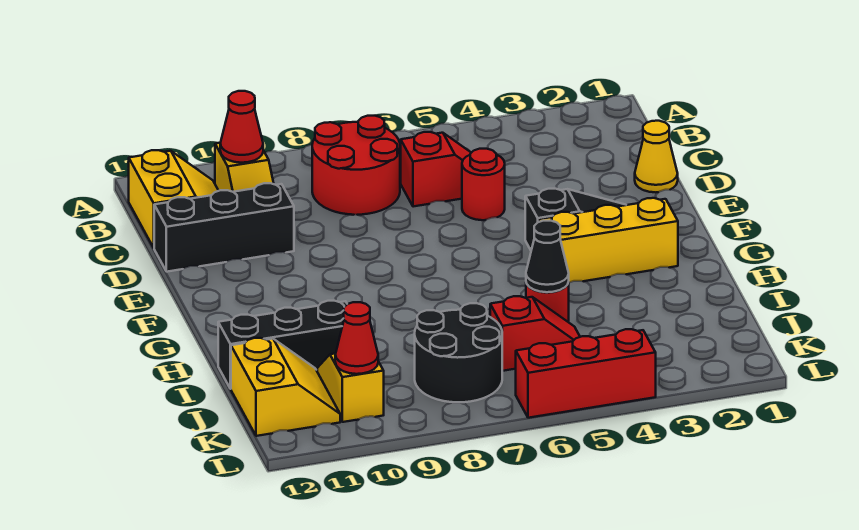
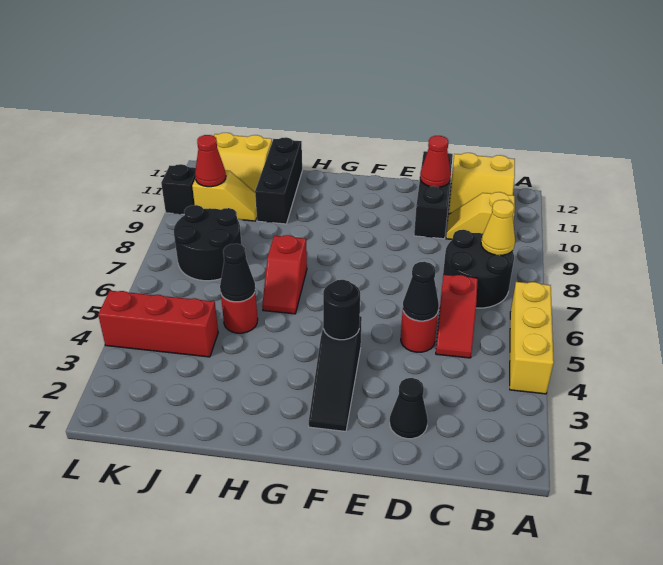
red round brick B7:C8 level 1 -> black round brick B7:C8 level 1
red cone B10 level 2 -> red cone D11 level 2
yellow cone D1 level 1 -> yellow cone B8 level 2
none -> black cone D2 level 1
none -> black cone D5 level 2
none -> black round brick F4 level 2
yellow brick G2:G4 level 1 -> yellow brick A4:A6 level 1
red slope J5:J6 level 1 top 6 -> red slope H6:H7 level 1 top 7
red brick L4:L6 level 1 -> red brick J4:L4 level 1
none -> black brick L10 level 1

